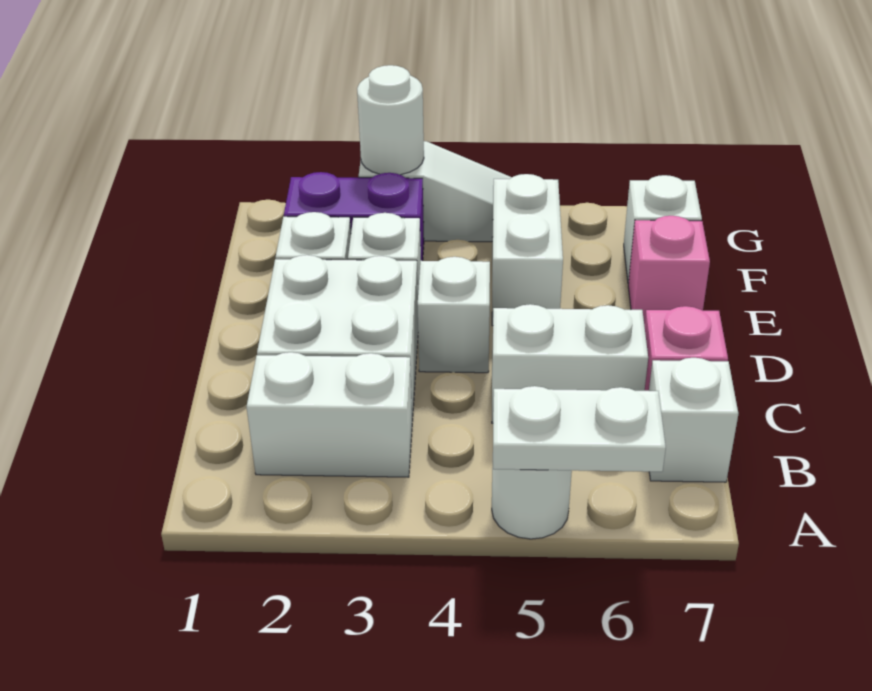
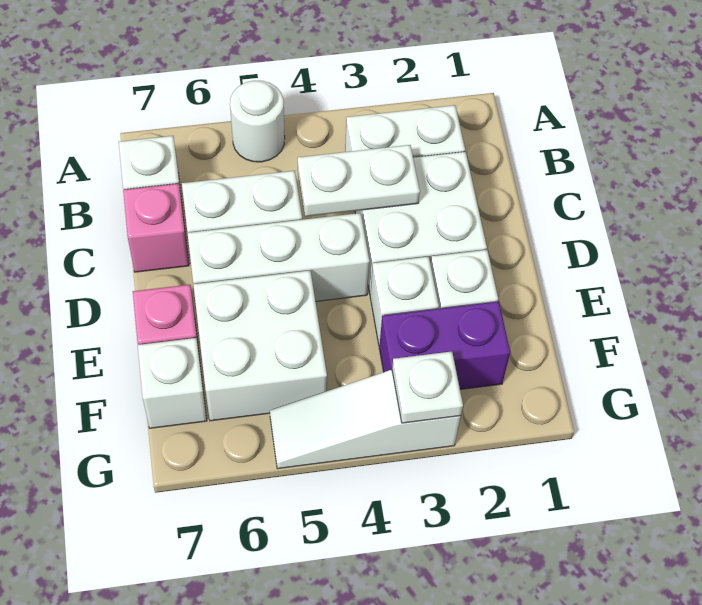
white plate A5:A6 level 2 -> white plate C3:C4 level 2
white brick D4 level 1 -> white brick D4:D6 level 1
white brick E5:F5 level 1 -> white brick E5:F6 level 1
white round brick G3 level 2 -> white plate G3 level 2

